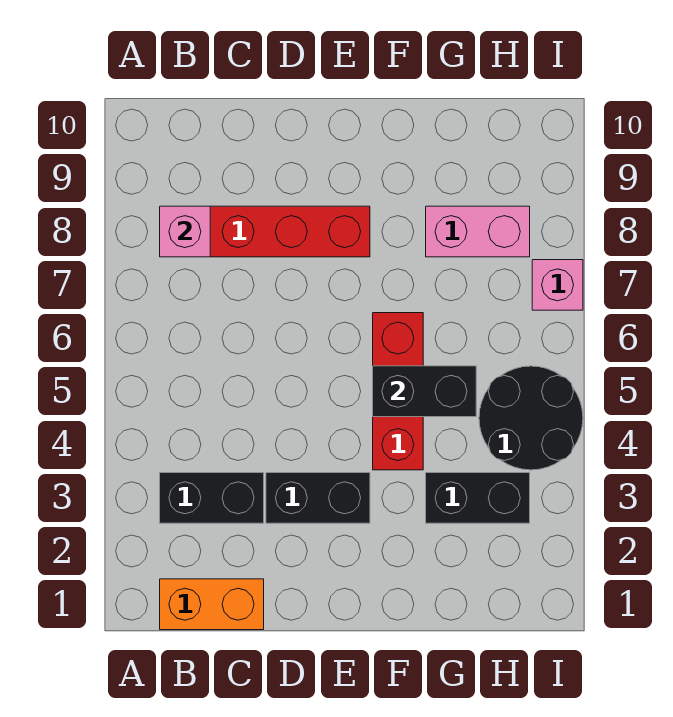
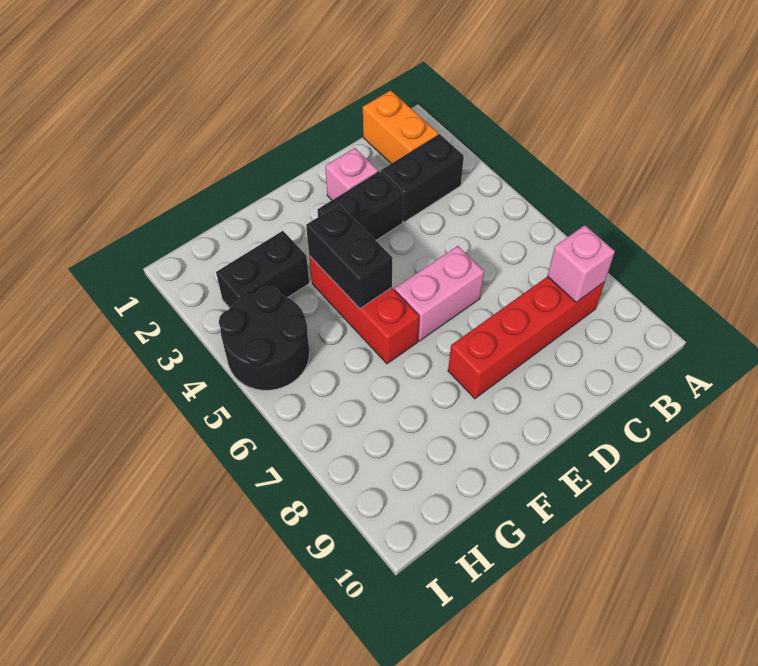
orange brick B1:C1 level 1 -> orange brick B1:B2 level 1
black brick F5:G5 level 2 -> black brick F4:F5 level 2
pink brick G8:H8 level 1 -> pink brick D6:E6 level 1
pink brick I7 level 1 -> pink brick D2 level 1

